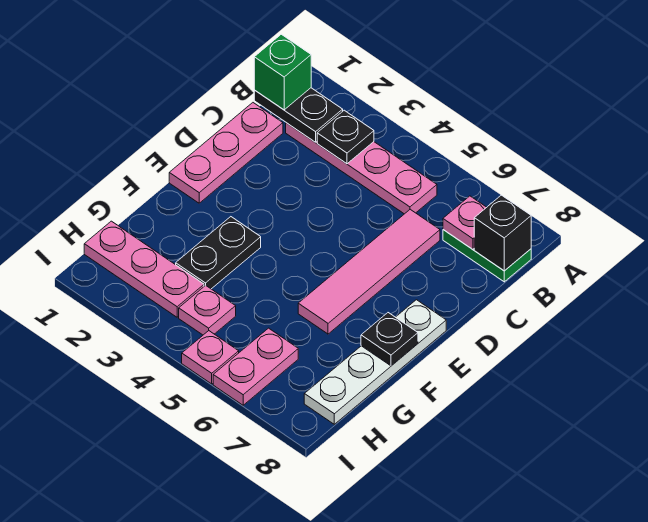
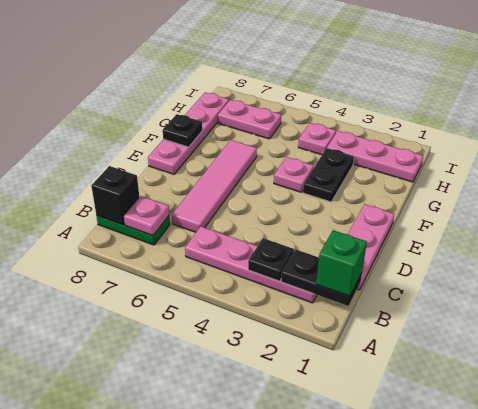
white plate E8:H8 level 1 -> pink plate E8:H8 level 1
pink plate H6:I6 level 1 -> pink plate H6:H7 level 1
pink plate I5 level 1 -> pink plate F4 level 1

